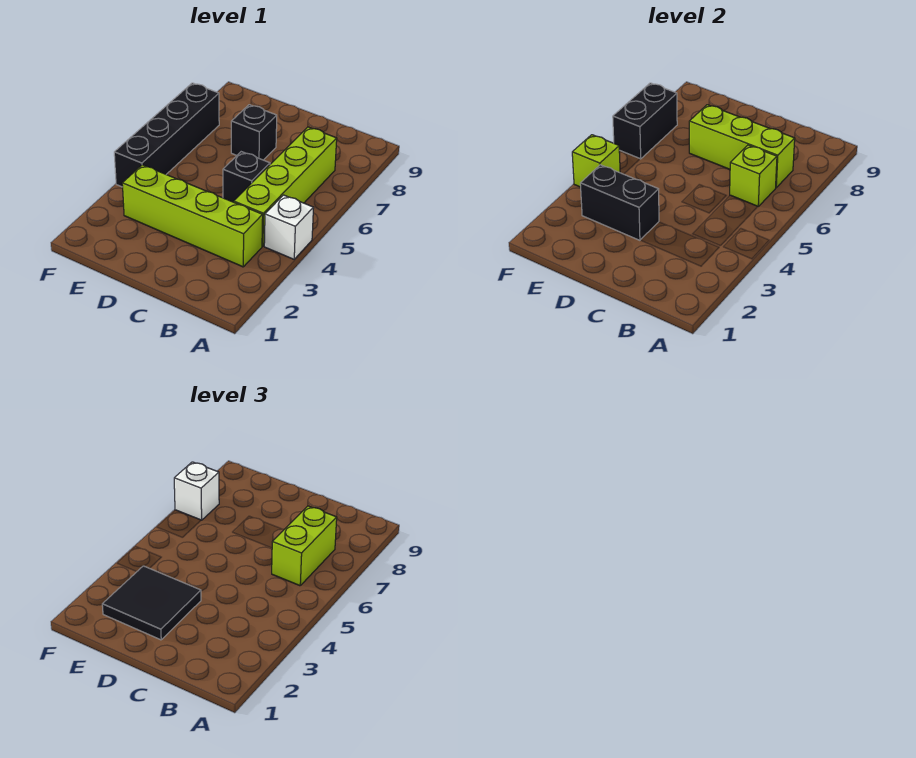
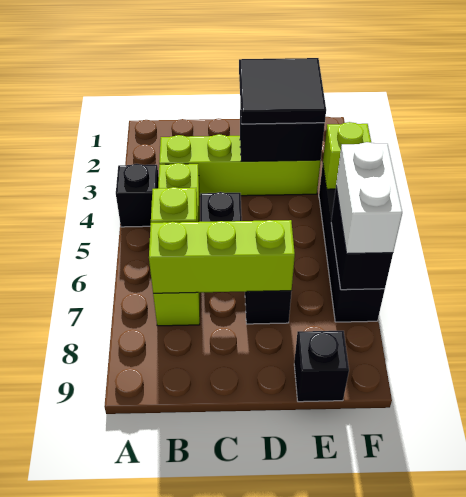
white brick A4 level 1 -> black brick A4 level 1
lime brick B6:B7 level 3 -> none
none -> black brick E9 level 1
white brick F7 level 3 -> white brick F6:F7 level 3

